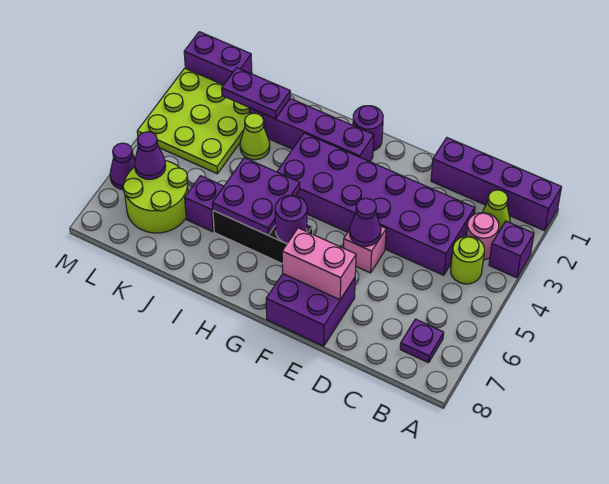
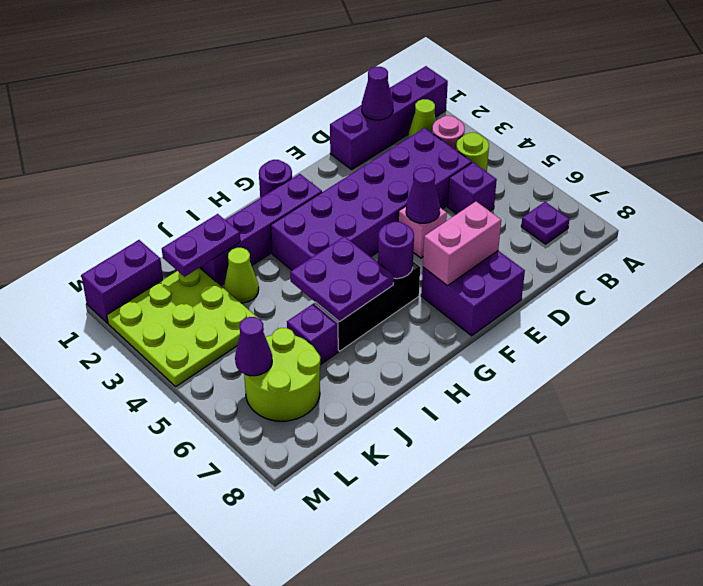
purple brick A3 level 1 -> purple brick C5 level 1
purple cone M6 level 1 -> purple cone C1 level 2

